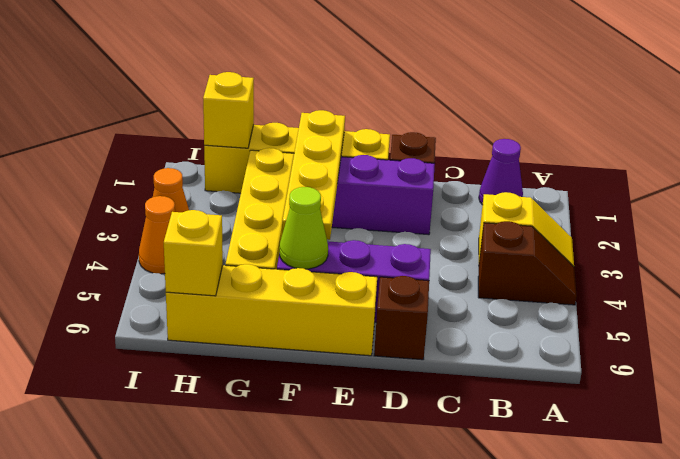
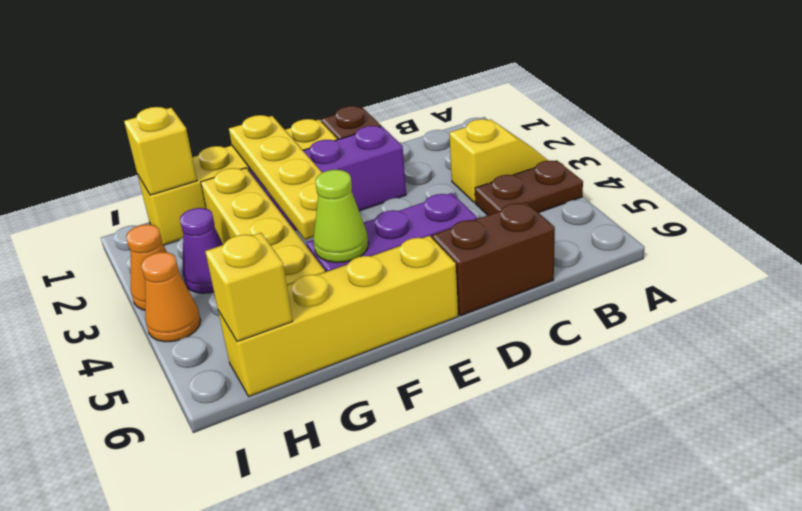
brown slope A4:B4 level 1 top B -> brown plate A4:B4 level 1
purple cone B1 level 1 -> purple cone H3 level 1
brown brick D6 level 1 -> brown brick C6:D6 level 1

